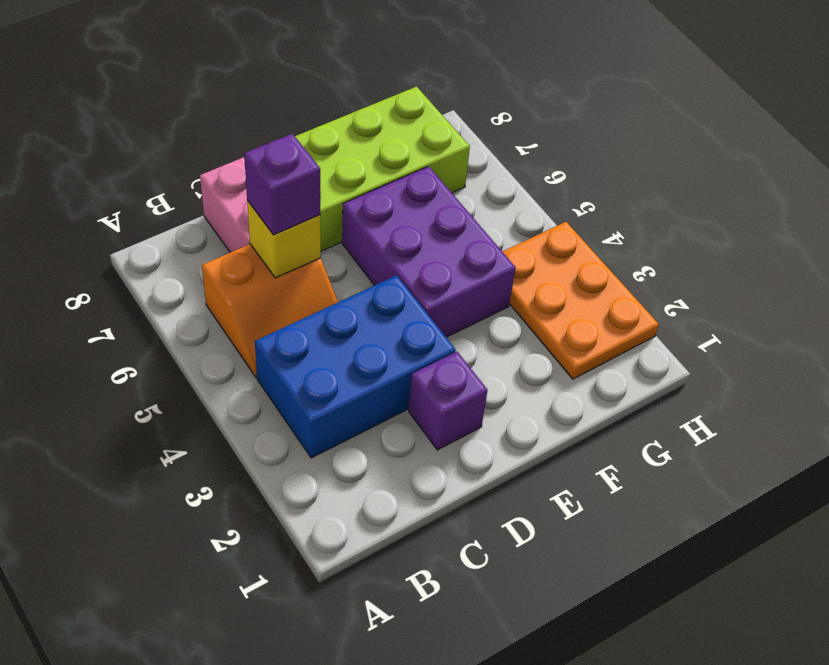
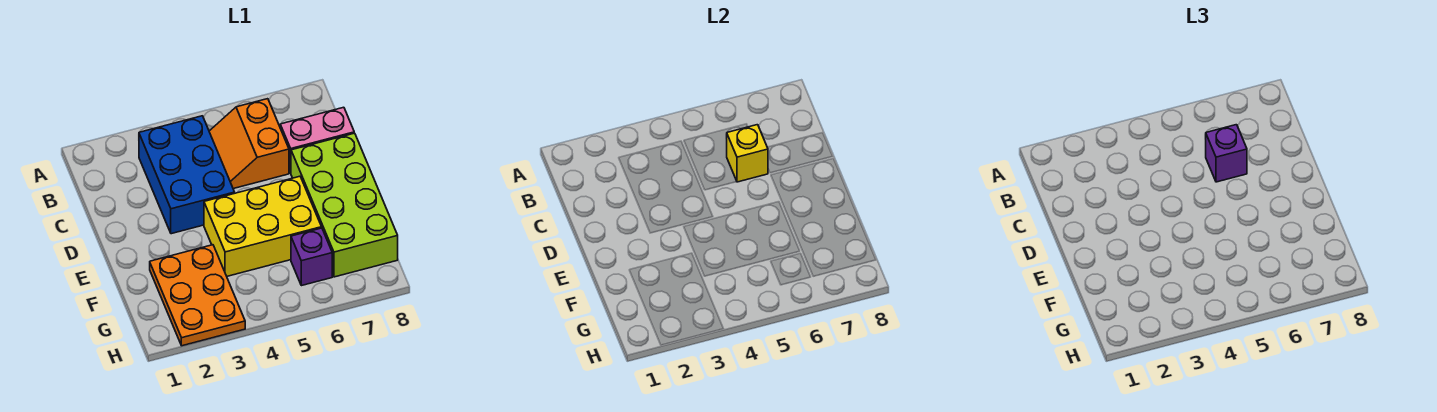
purple brick D2 level 1 -> purple brick G6 level 1
purple brick E4:F6 level 1 -> yellow brick E4:F6 level 1
orange plate G2:H4 level 1 -> orange plate F2:H3 level 1

